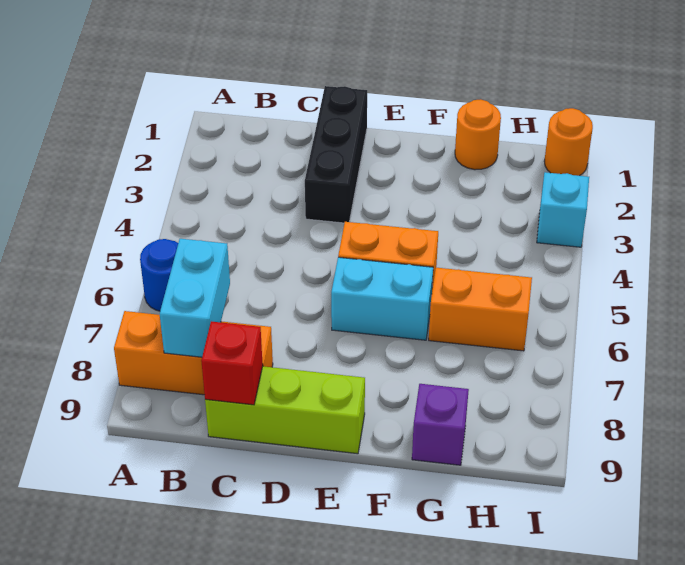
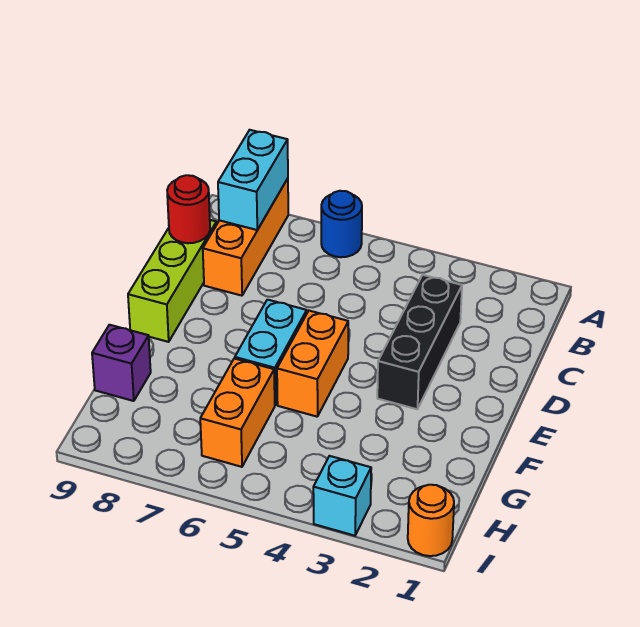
cyan brick B7:B8 level 2 -> cyan brick A8:B8 level 2
red brick C9 level 2 -> red round brick C9 level 2
black brick D1:D3 level 1 -> black brick C3:E3 level 1
orange round brick G1 level 1 -> none

